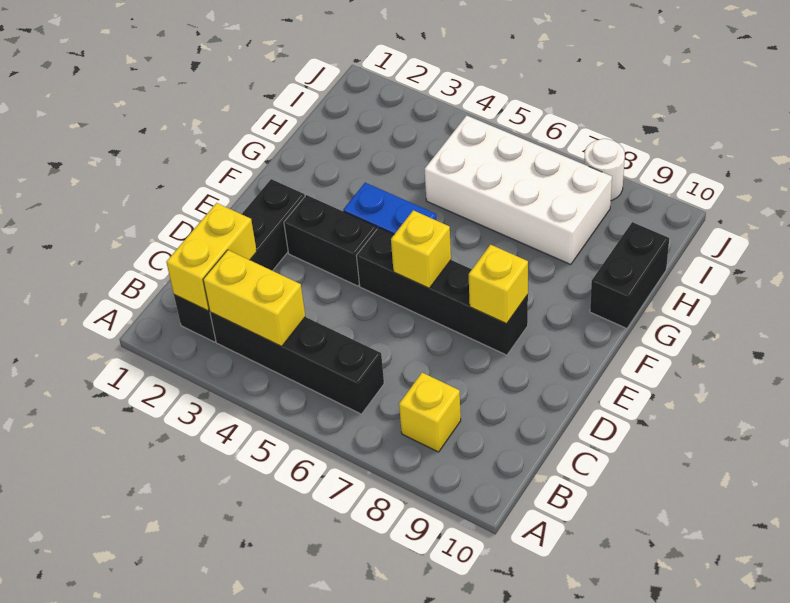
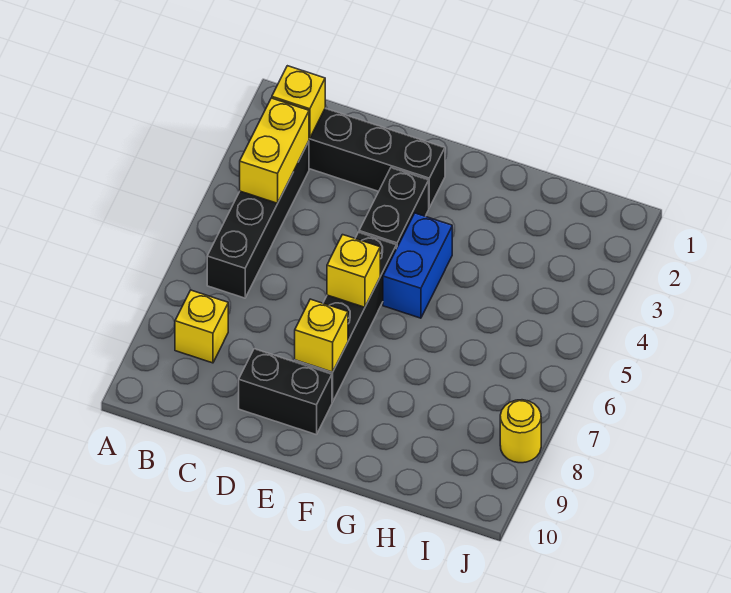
yellow brick B2:C2 level 2 -> yellow brick B2 level 2
black brick G10:H10 level 1 -> black brick D9:E9 level 1
white brick H5:I8 level 1 -> none
white round brick J8 level 1 -> yellow round brick J8 level 1

